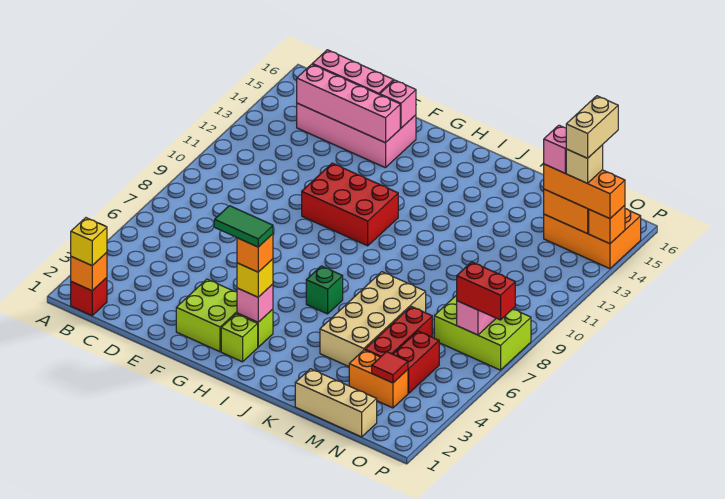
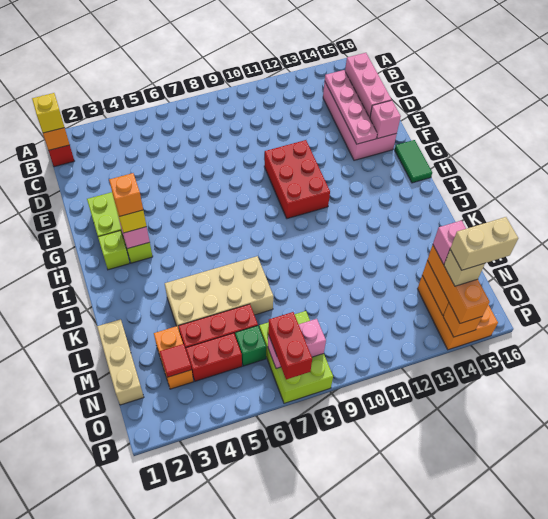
pink brick C14:F14 level 2 -> pink plate C14:F14 level 2
green tile G3:H3 level 5 -> green tile G16:H16 level 1
green brick I6 level 1 -> green brick N6 level 1

